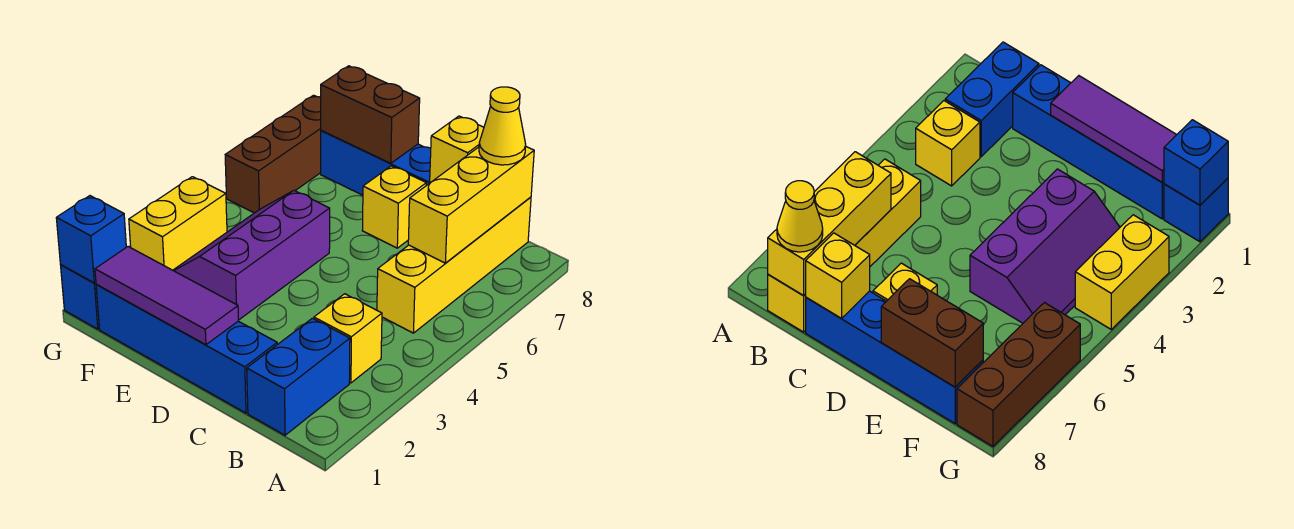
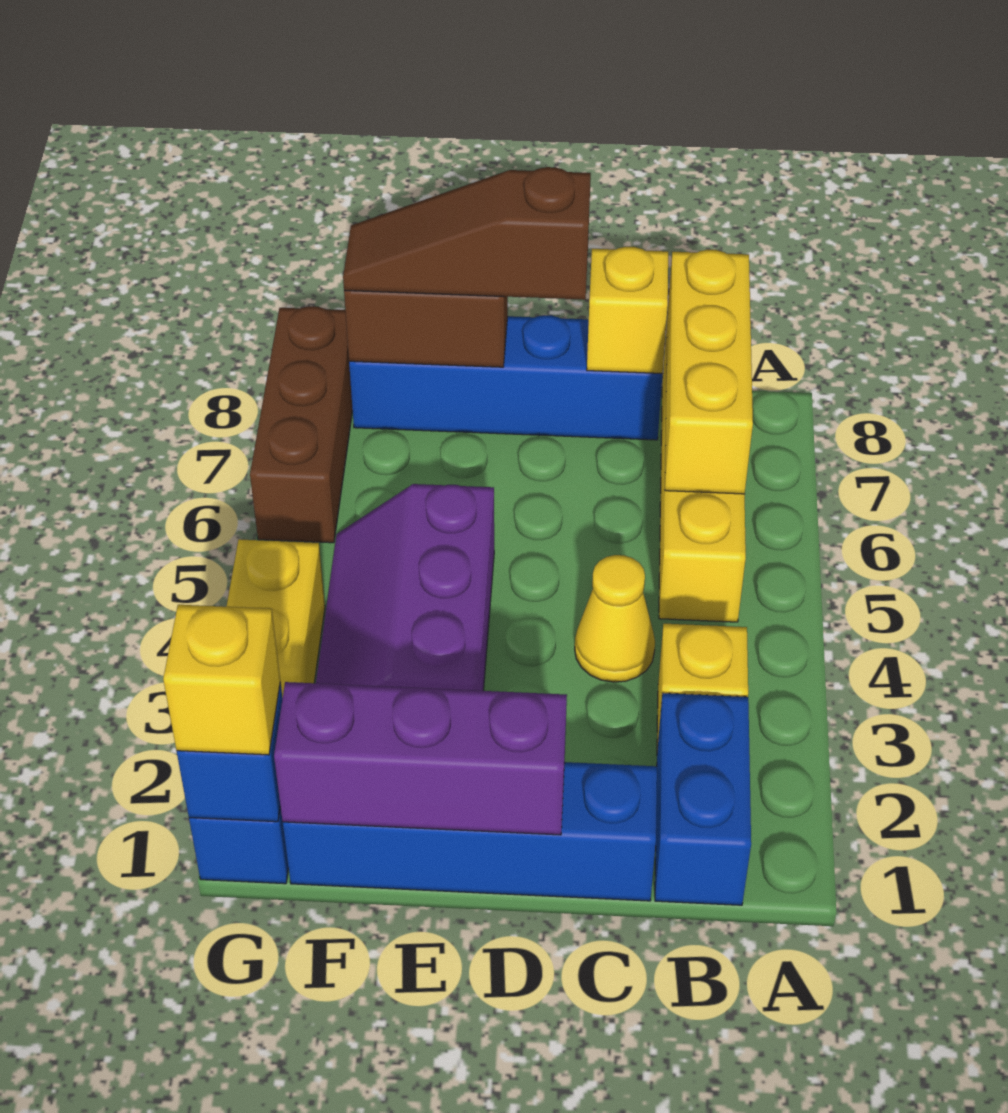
yellow cone B8 level 3 -> yellow cone C4 level 1
purple tile D1:F1 level 2 -> purple brick D1:F1 level 2
yellow brick D7 level 1 -> yellow brick G1 level 3
none -> brown slope D8:F8 level 3 top D

